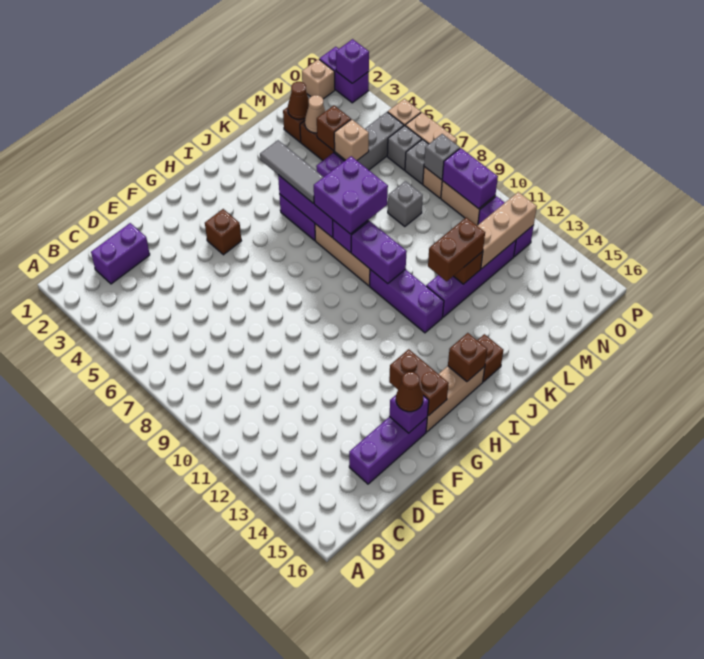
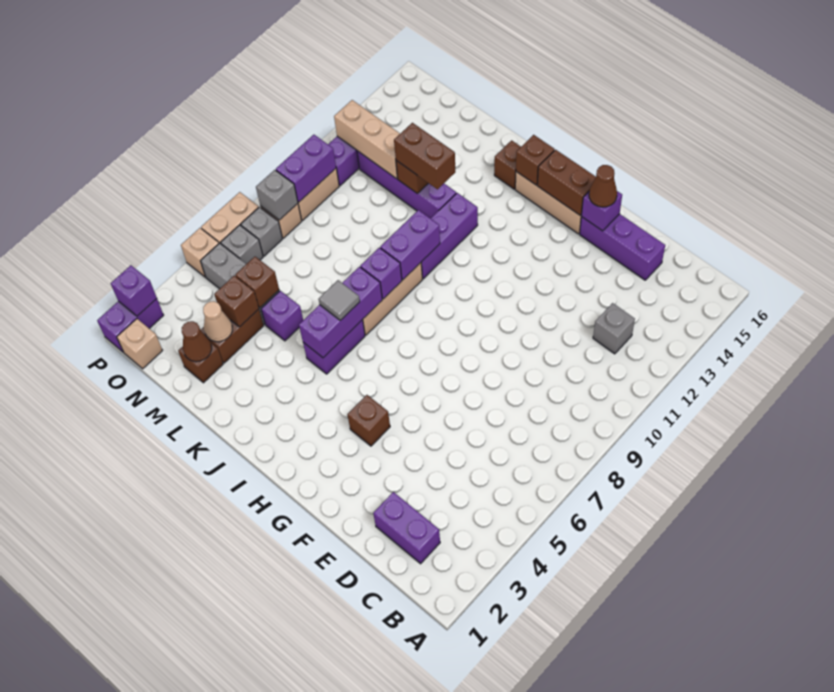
brown brick G14:G15 level 2 -> brown brick G15:H15 level 2
grey tile J4:J6 level 3 -> grey tile J6 level 3
purple brick J7:K8 level 3 -> none
tan brick M5 level 2 -> brown brick M5 level 2
grey brick M8 level 1 -> grey brick C12 level 1

